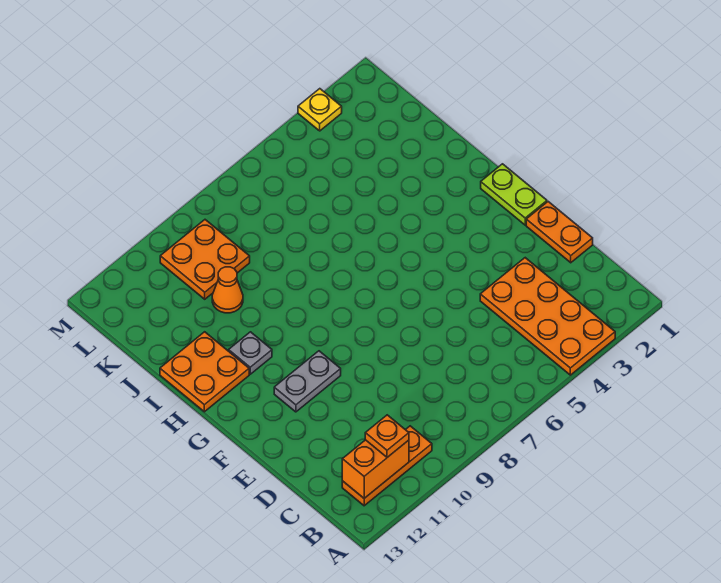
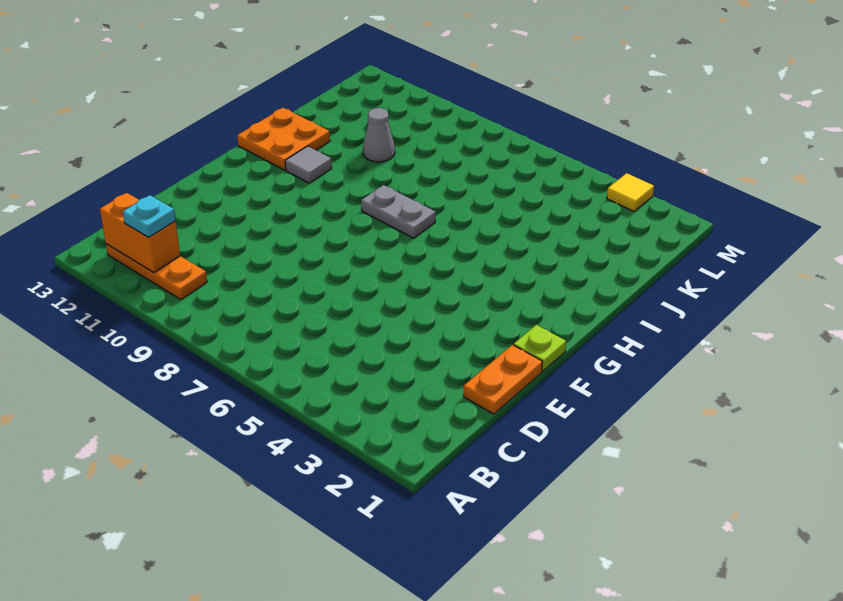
orange plate A3:D4 level 1 -> none
orange plate B11 level 3 -> cyan plate B11 level 3
lime plate F1:G1 level 1 -> lime plate F1 level 1
grey plate F10:F11 level 1 -> grey plate H7:H8 level 1
grey plate H11 level 1 -> grey tile H11 level 1
orange cone J10 level 1 -> grey cone J10 level 1
orange plate K9:L10 level 1 -> none
yellow plate M3 level 1 -> yellow tile M3 level 1

